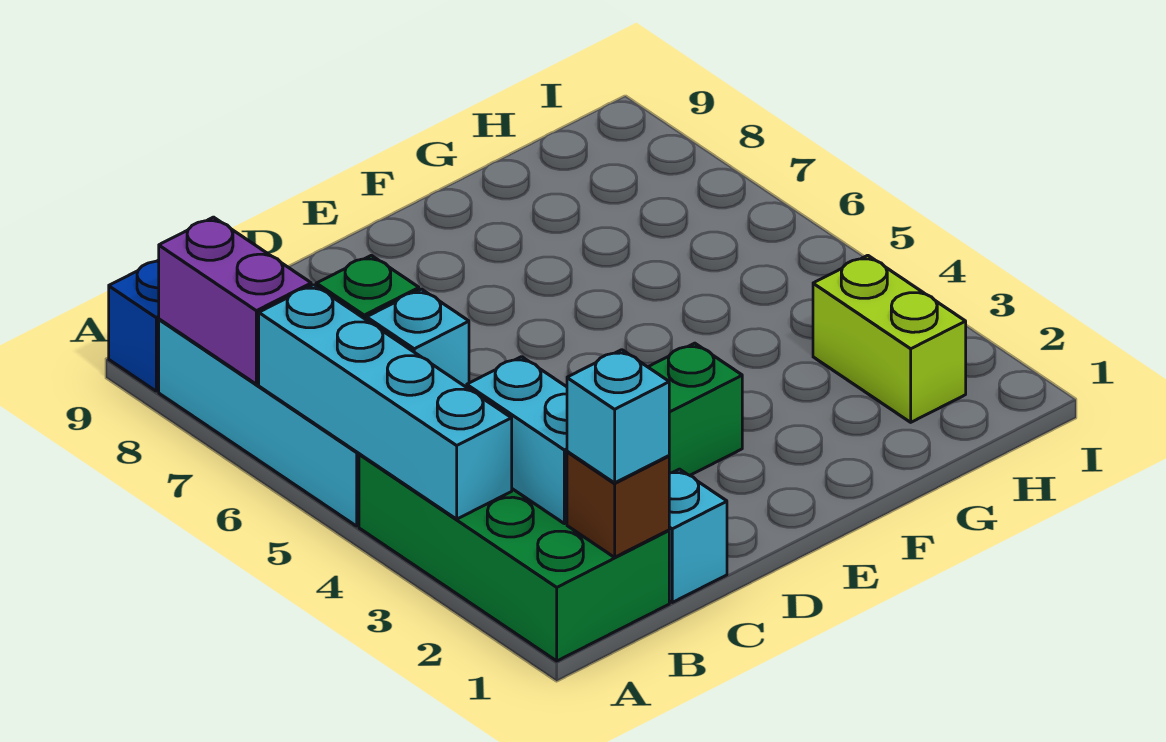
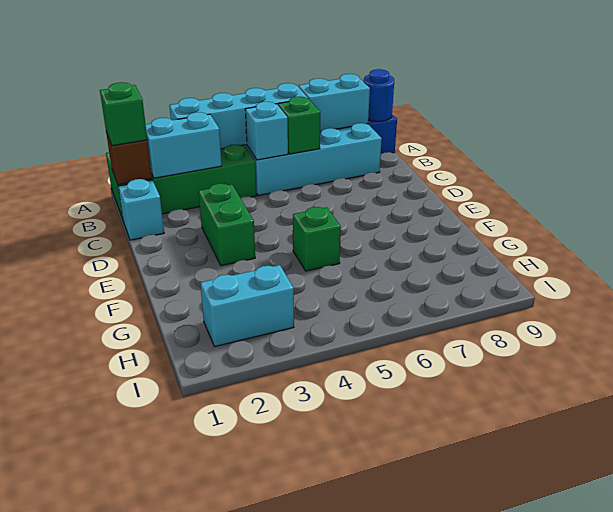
purple brick A7:A8 level 2 -> cyan brick A7:A8 level 2
none -> blue round brick A9 level 2
cyan brick B1 level 3 -> green brick B1 level 3
none -> green brick F5 level 1
lime brick H2:H3 level 1 -> cyan brick H2:H3 level 1

